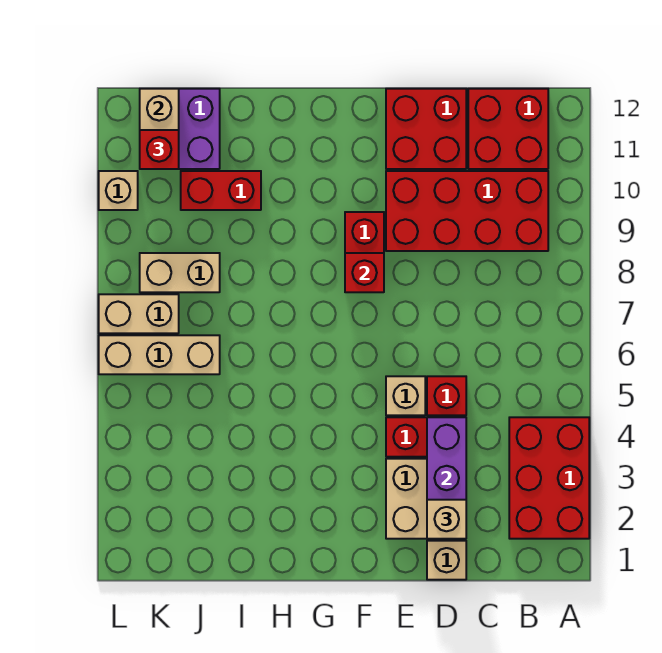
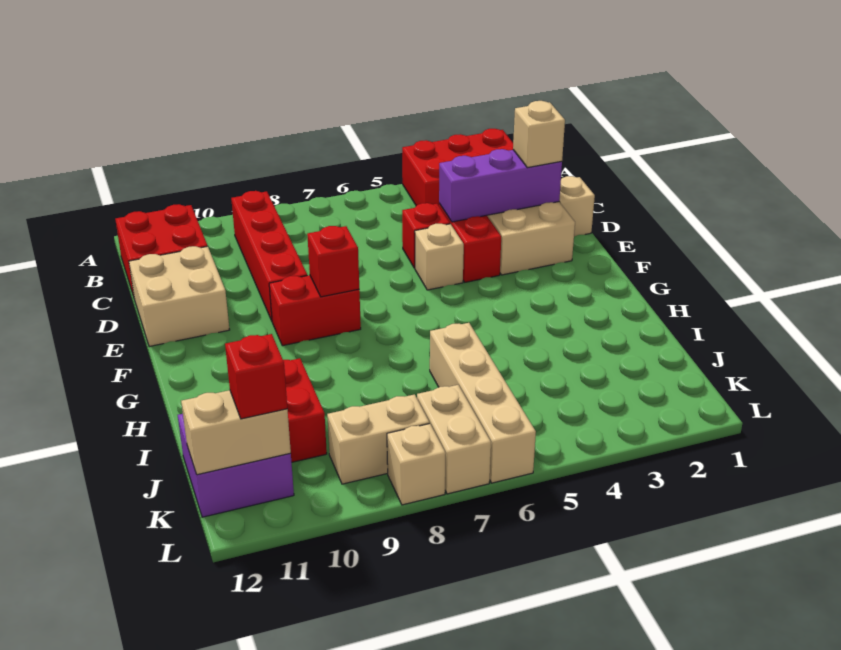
red brick B9:E10 level 1 -> red brick B9:E9 level 1
red brick D11:E12 level 1 -> tan brick D11:E12 level 1
tan brick J6:L6 level 1 -> tan brick I6:L6 level 1
tan brick J8:K8 level 1 -> tan brick K8:K9 level 1
tan brick L10 level 1 -> tan brick L8 level 1

